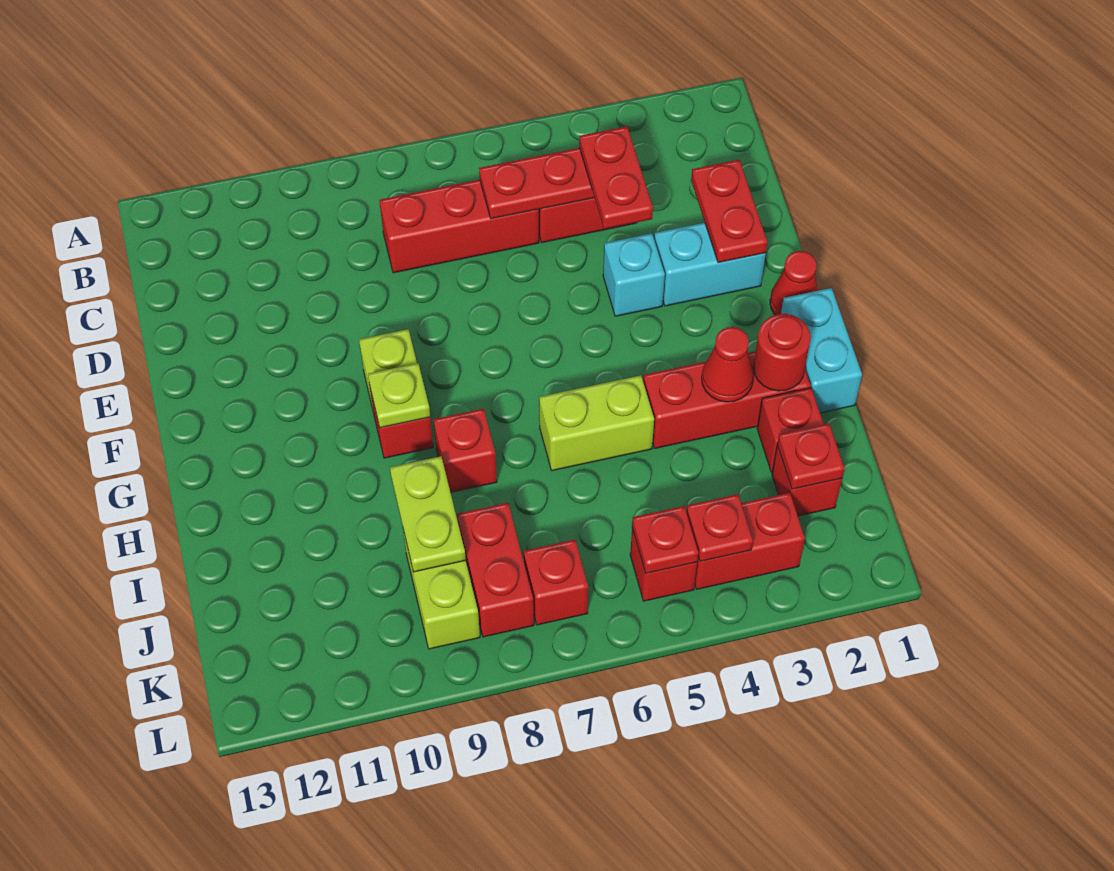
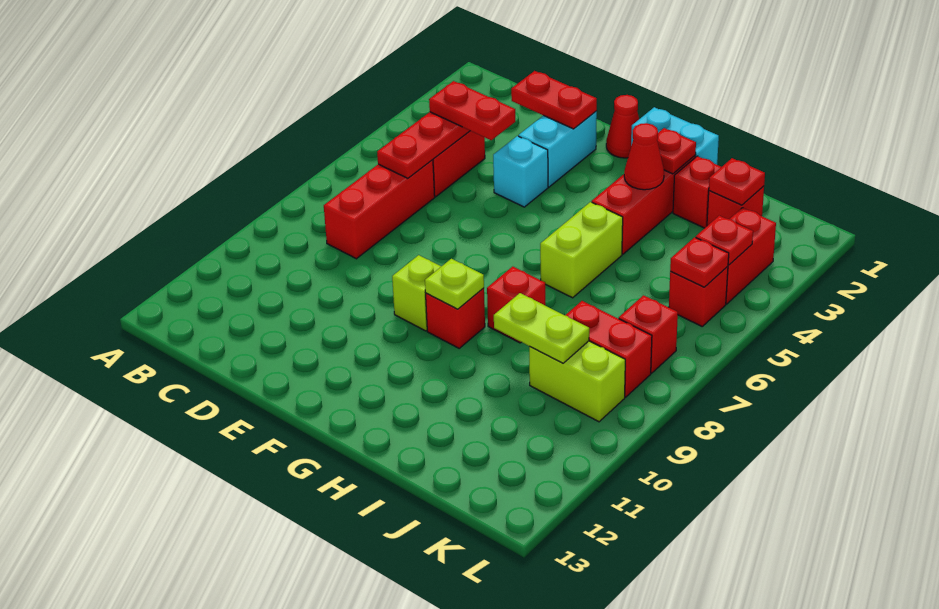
red round brick H2 level 2 -> red plate H2 level 2

